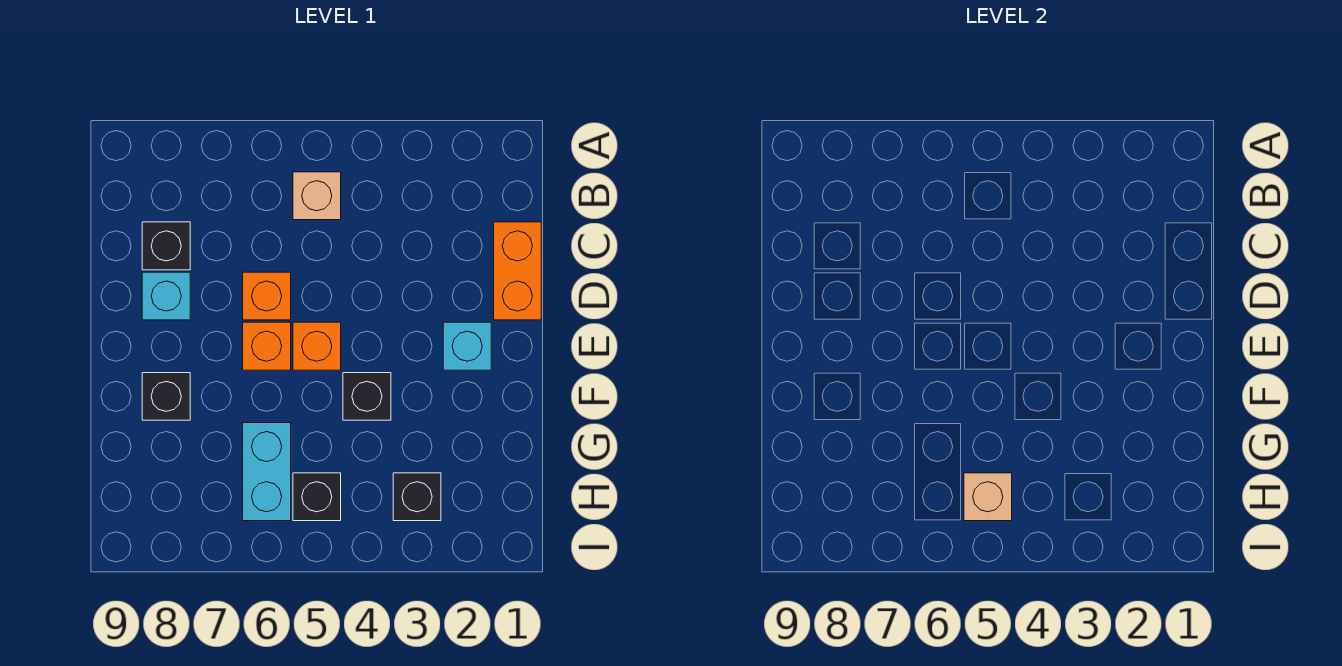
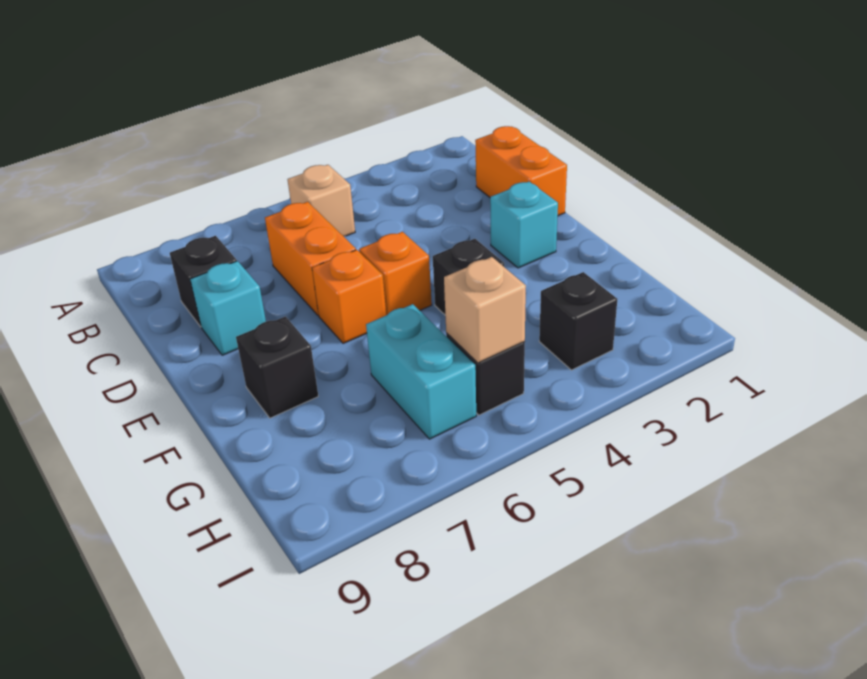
orange brick D6 level 1 -> orange brick C6:D6 level 1

